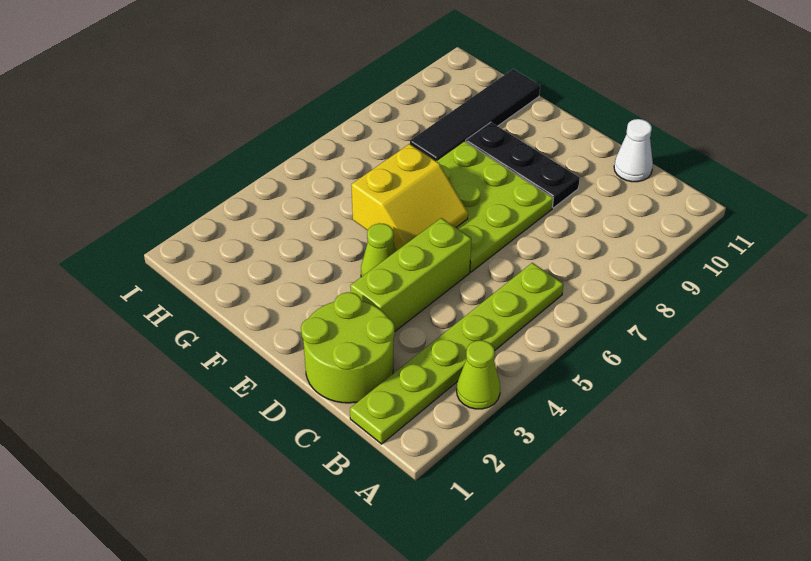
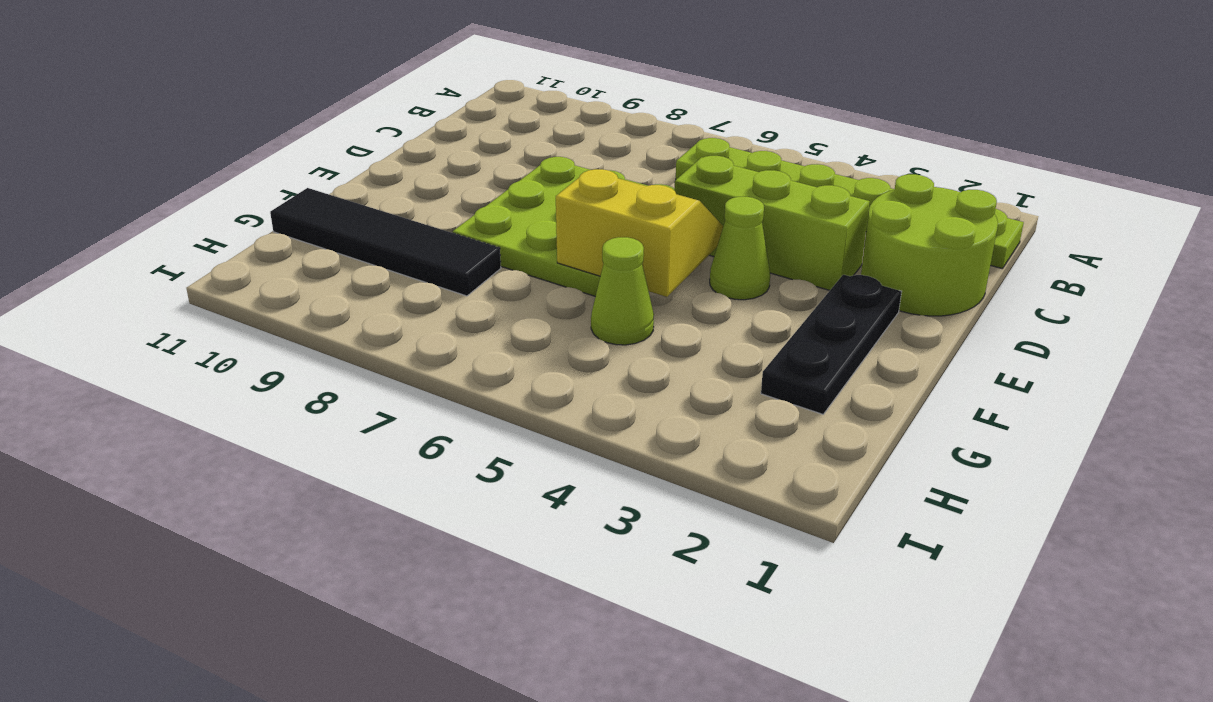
lime cone A3 level 1 -> lime cone G5 level 1
white cone C11 level 1 -> none
black plate D9:F9 level 1 -> black plate E2:G2 level 1

